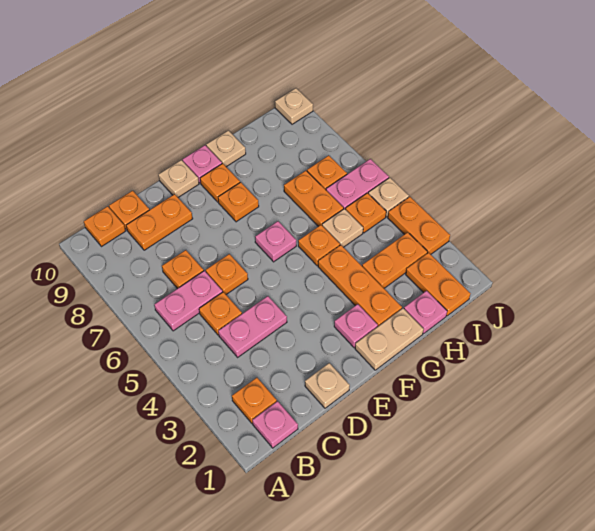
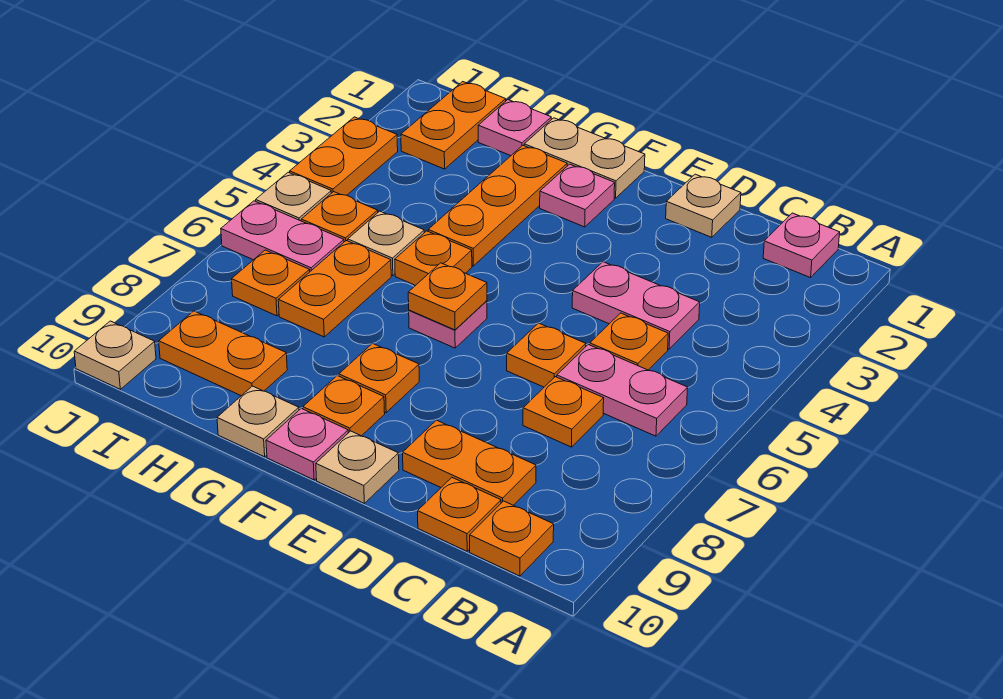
orange plate B2 level 1 -> orange plate F6 level 2
orange plate H3:I3 level 1 -> orange plate H9:I9 level 1

